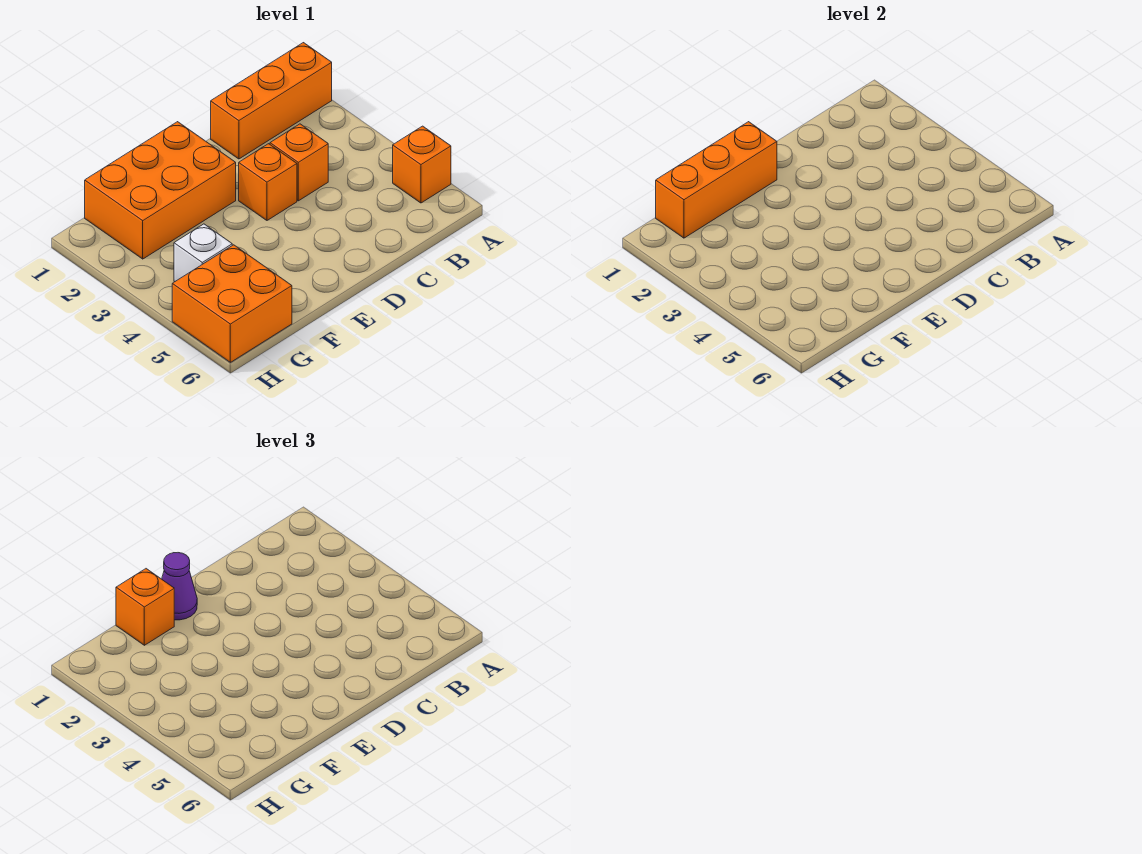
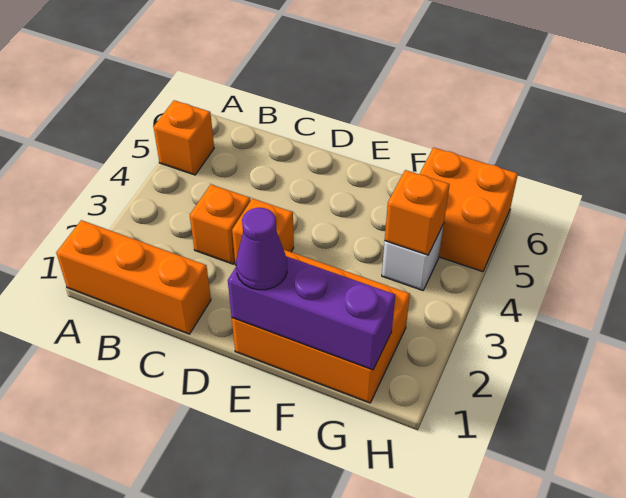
orange brick E1:G1 level 2 -> purple brick E1:G1 level 2
orange brick F1 level 3 -> orange brick G4 level 2

